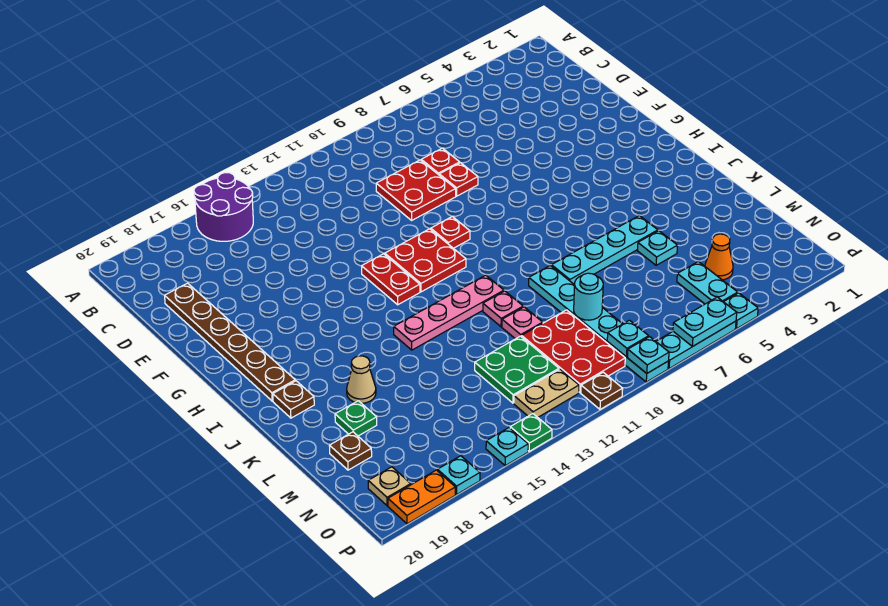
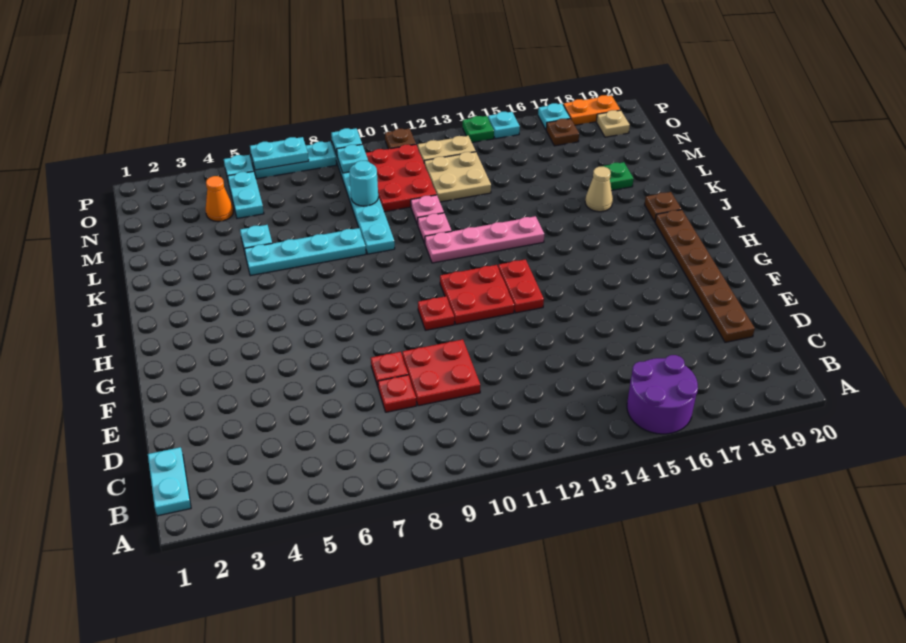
none -> cyan plate B1:C1 level 1
green plate M12:N13 level 1 -> tan plate M12:N13 level 1
brown plate M19 level 1 -> brown plate O17 level 1

